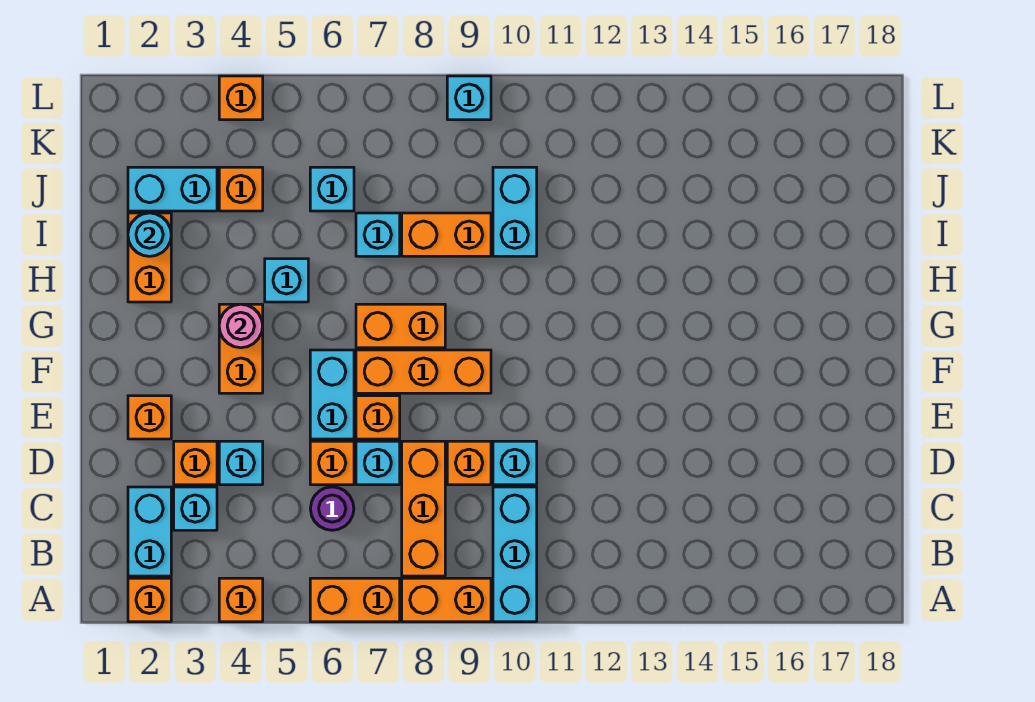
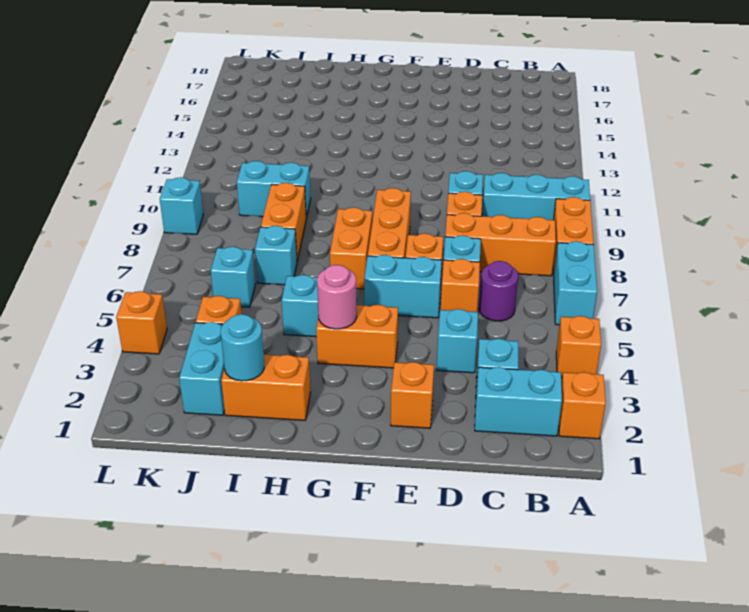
orange brick A6:A7 level 1 -> cyan brick A6:A7 level 1
orange brick D3 level 1 -> none

